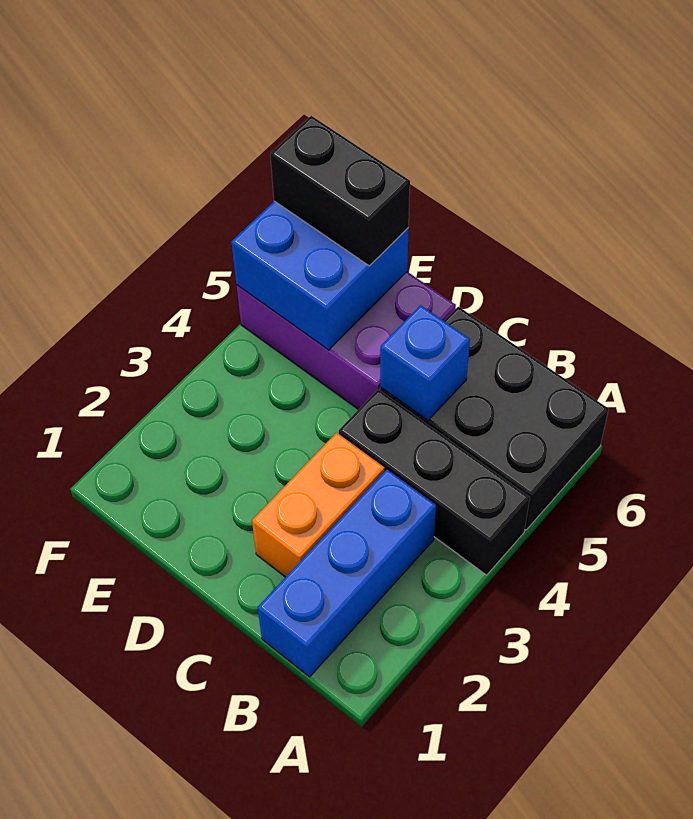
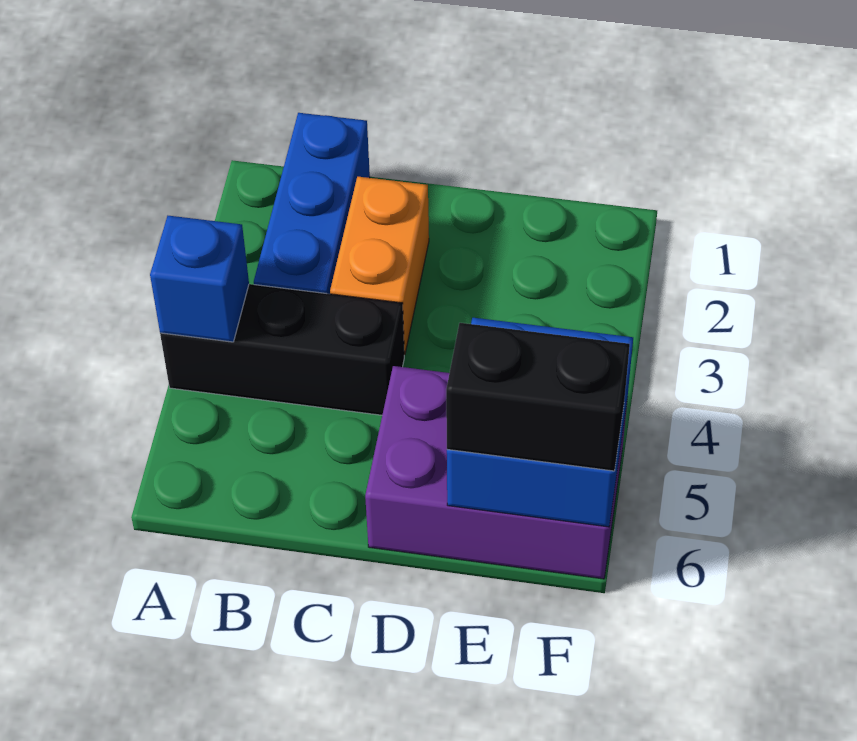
black brick A5:C6 level 1 -> none
blue brick C5 level 2 -> blue brick A4 level 2

